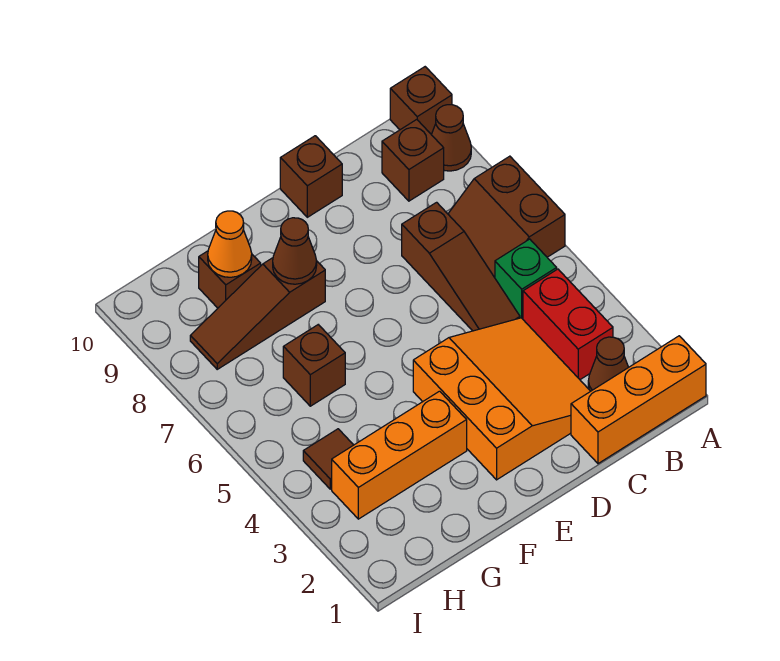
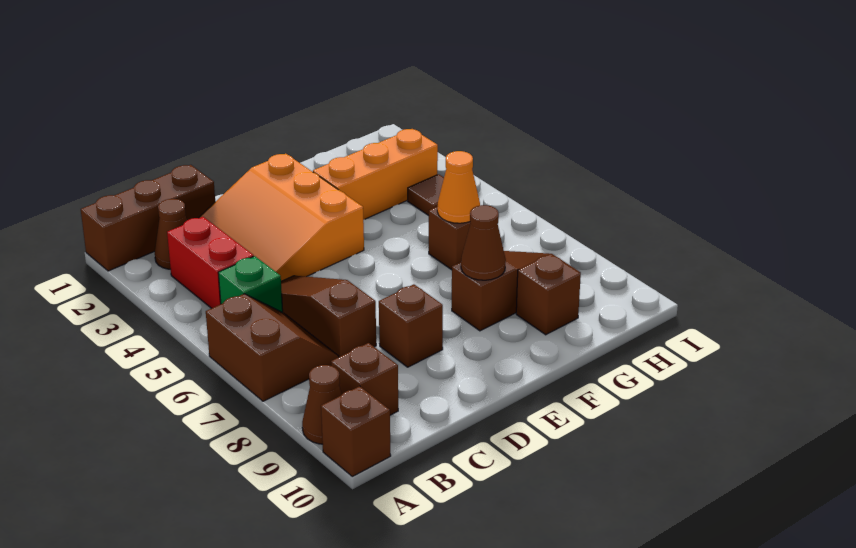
orange brick A1:C1 level 1 -> brown brick A1:C1 level 1
brown brick D10 level 1 -> brown brick D8 level 1
orange cone G9 level 2 -> orange cone G6 level 2

